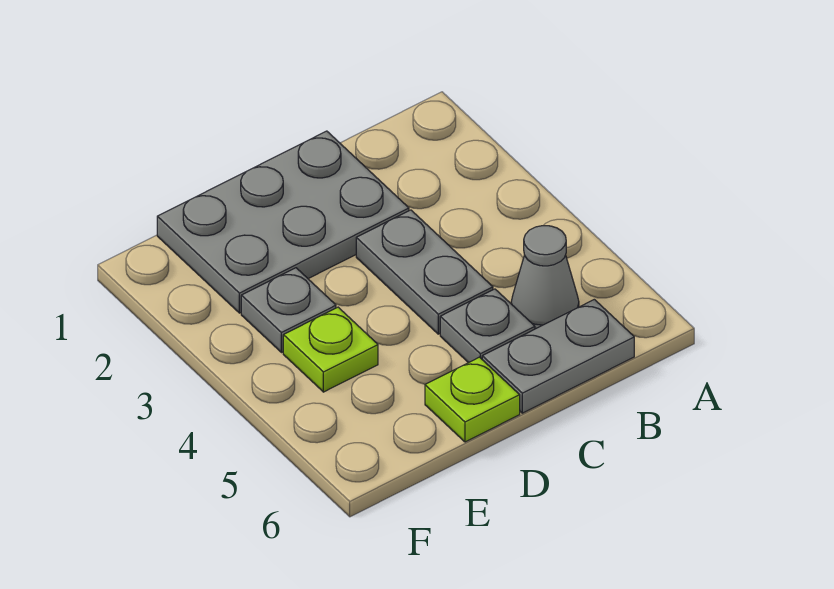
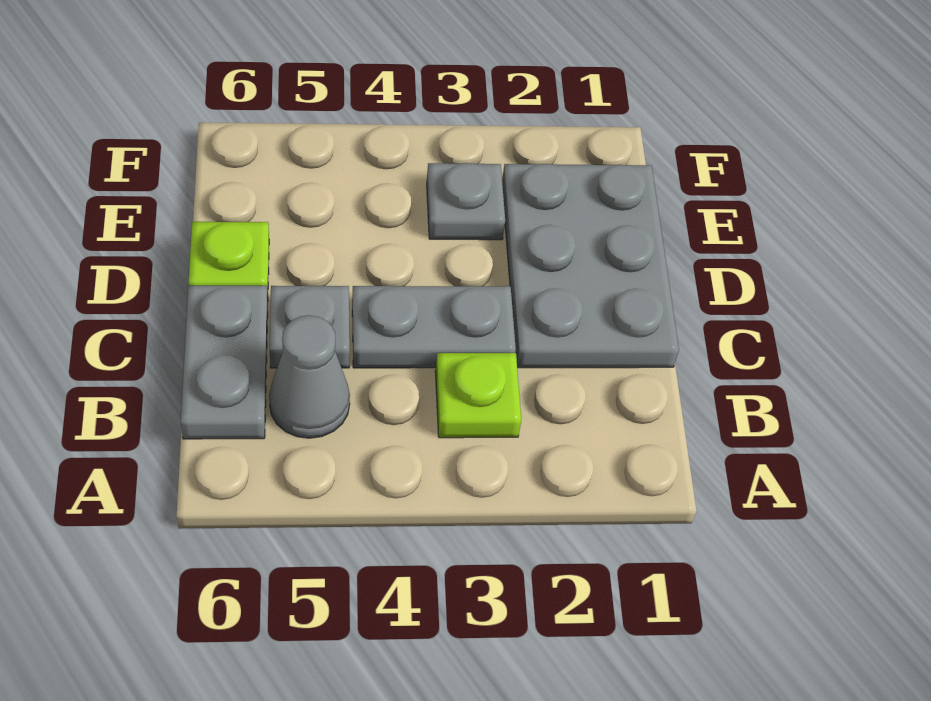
lime plate E4 level 1 -> lime plate B3 level 1

